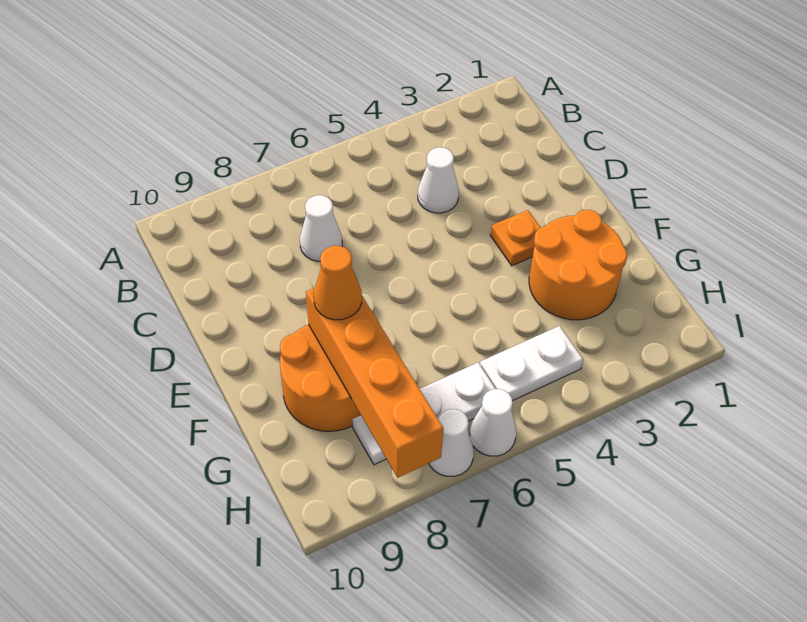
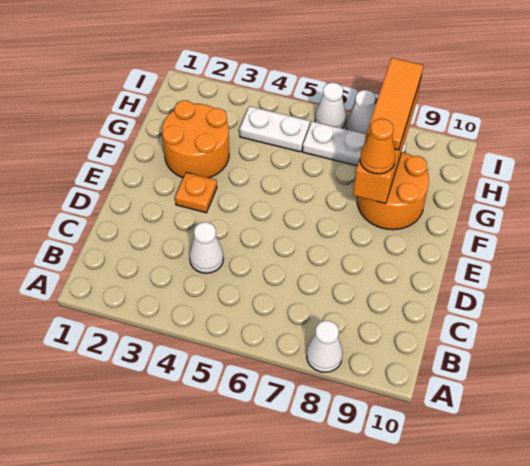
white cone C7 level 1 -> white cone A8 level 1
none -> orange tile G8:I8 level 3

